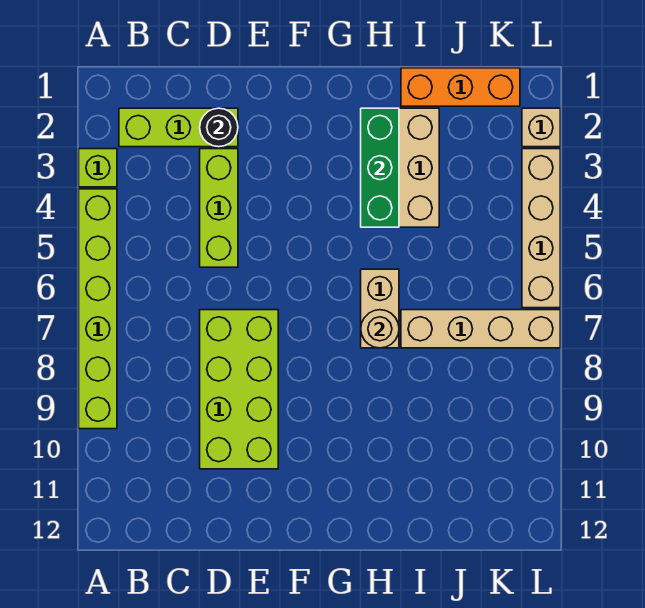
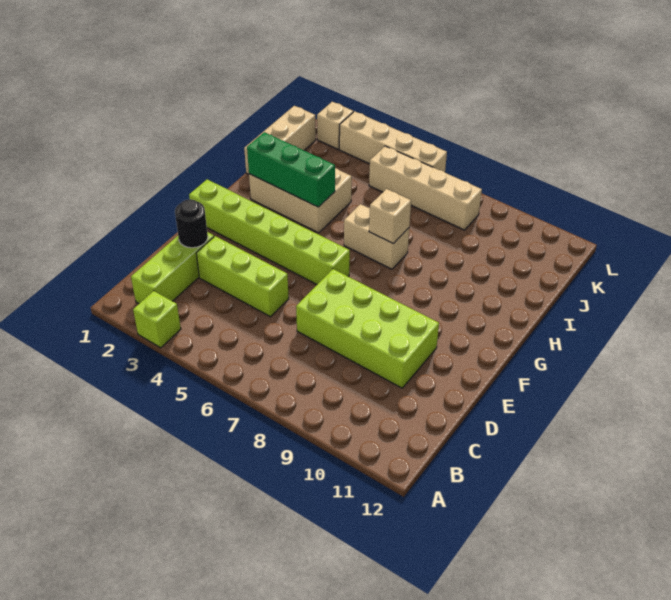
lime brick A4:A9 level 1 -> lime brick F1:F6 level 1
tan round brick H7 level 2 -> tan brick H7 level 2
orange brick I1:K1 level 1 -> tan brick I1:K1 level 1
tan brick I7:L7 level 1 -> tan brick K5:K8 level 1

